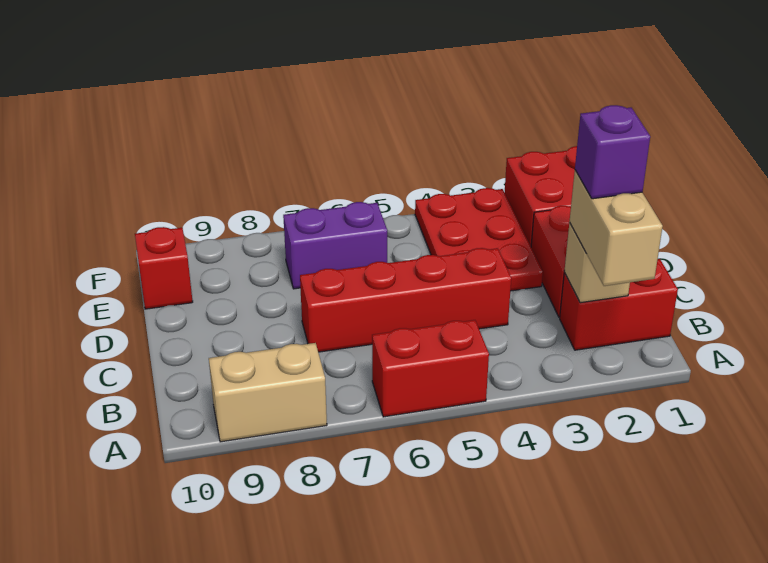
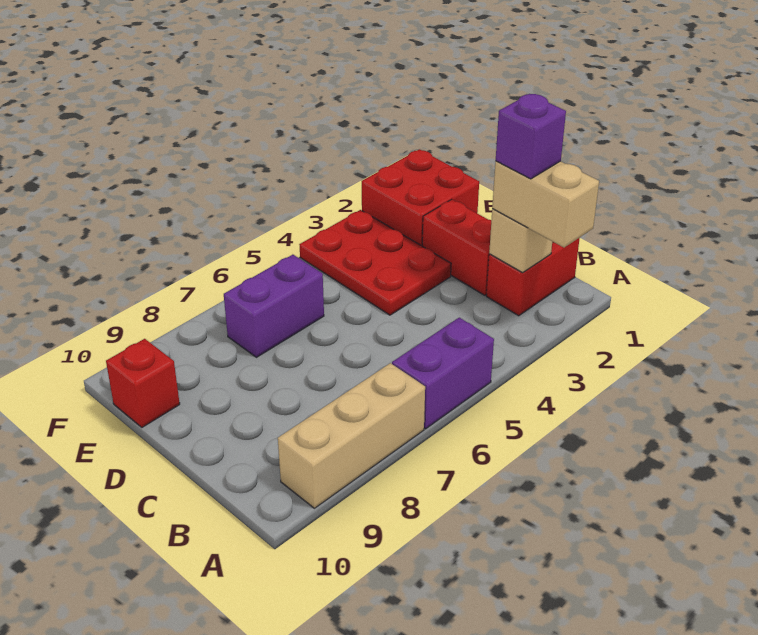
red brick A5:A6 level 1 -> purple brick A5:A6 level 1
tan brick A8:A9 level 1 -> tan brick A7:A9 level 1
red brick C4:C7 level 1 -> none

